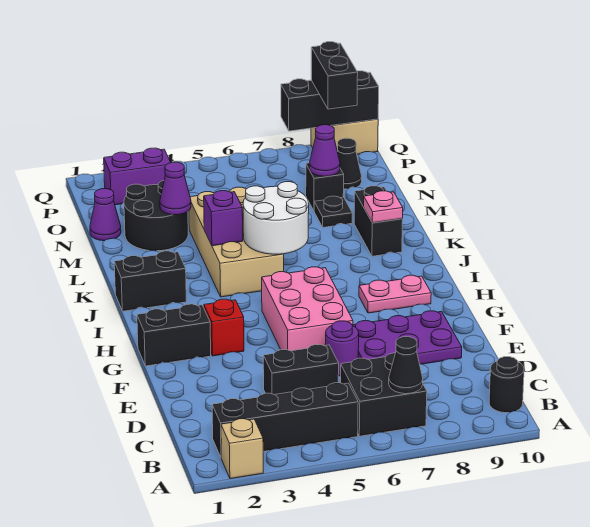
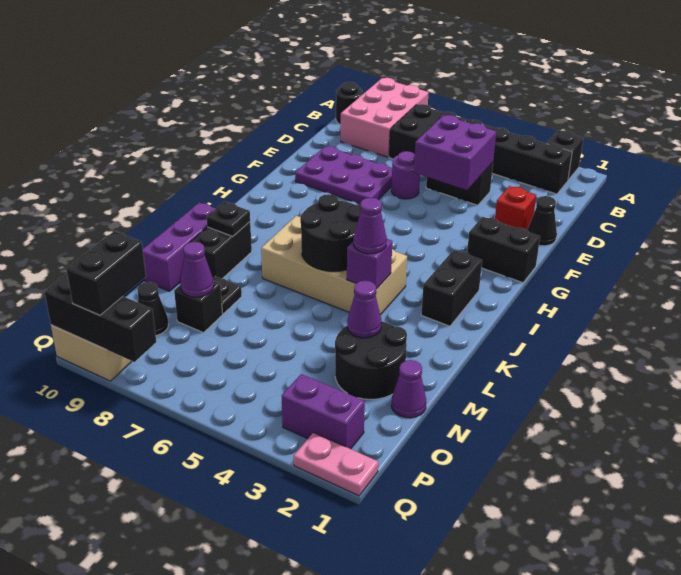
tan brick A2 level 1 -> black brick A2 level 1
black cone B7 level 2 -> black cone E1 level 1
none -> purple brick D4:E5 level 2
pink brick F5:H6 level 1 -> pink brick A8:C9 level 1
red brick G3 level 1 -> red brick E2 level 1
pink plate H8:H9 level 1 -> pink plate Q1:Q2 level 1
black brick J1:J2 level 1 -> black brick I2:J2 level 1
tan brick J4:M5 level 1 -> tan brick J4:K7 level 1
white round brick J5:K6 level 2 -> black round brick J5:K6 level 2
none -> purple cone K4 level 3
pink plate K9 level 2 -> black plate K9 level 2
none -> purple brick K10:M10 level 1

